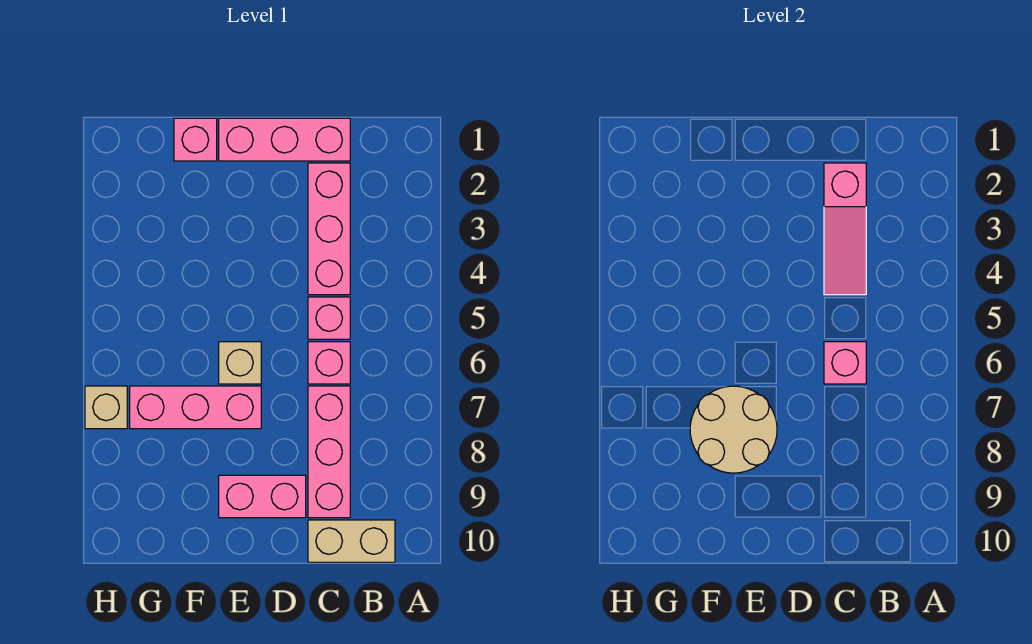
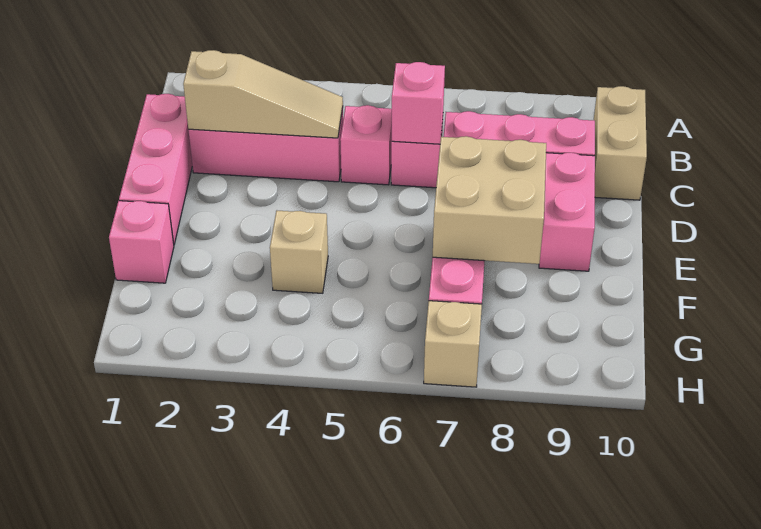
pink slope C2:C4 level 2 top 2 -> tan slope C2:C4 level 2 top 2
tan brick E6 level 1 -> tan brick F4 level 1
tan round brick E7:F8 level 2 -> tan brick E7:F8 level 2

